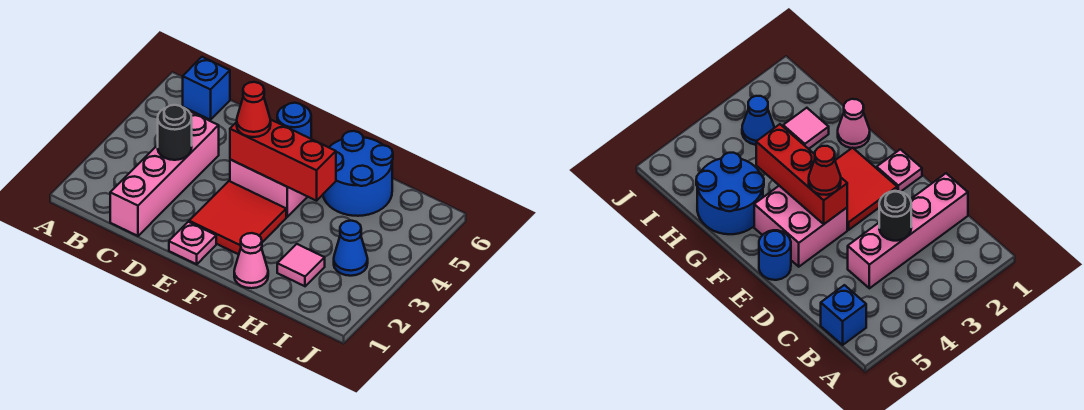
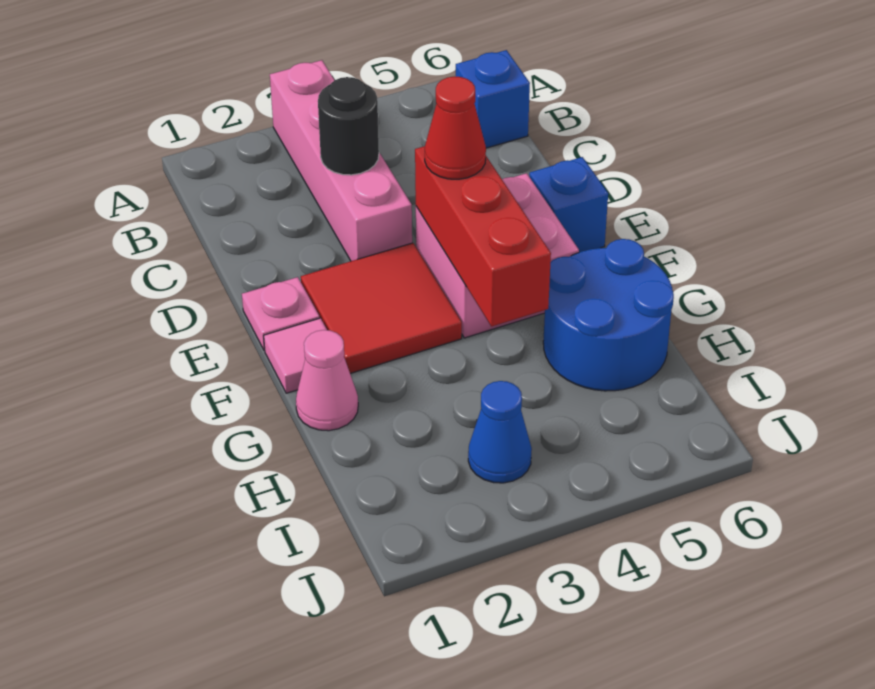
pink brick C1:C4 level 1 -> pink brick A3:D3 level 1
blue round brick E6 level 1 -> blue brick E6 level 1
pink tile H2 level 1 -> pink tile F1 level 1

